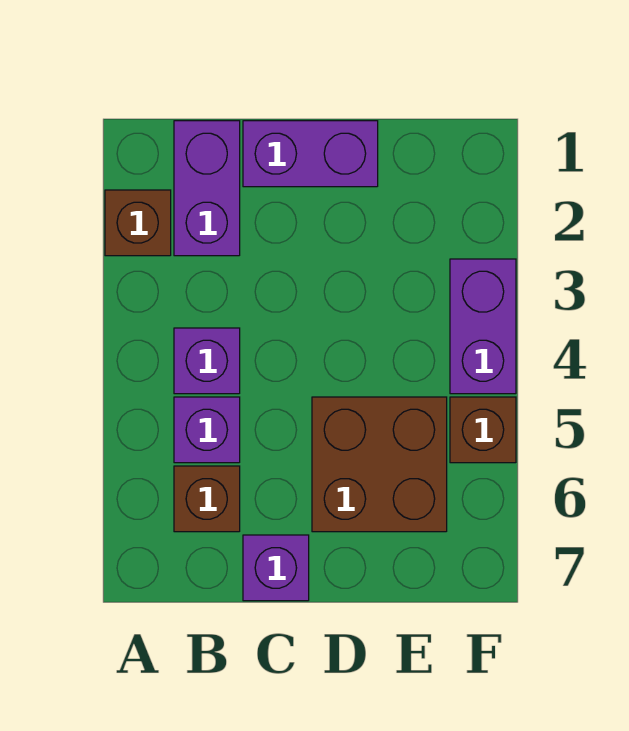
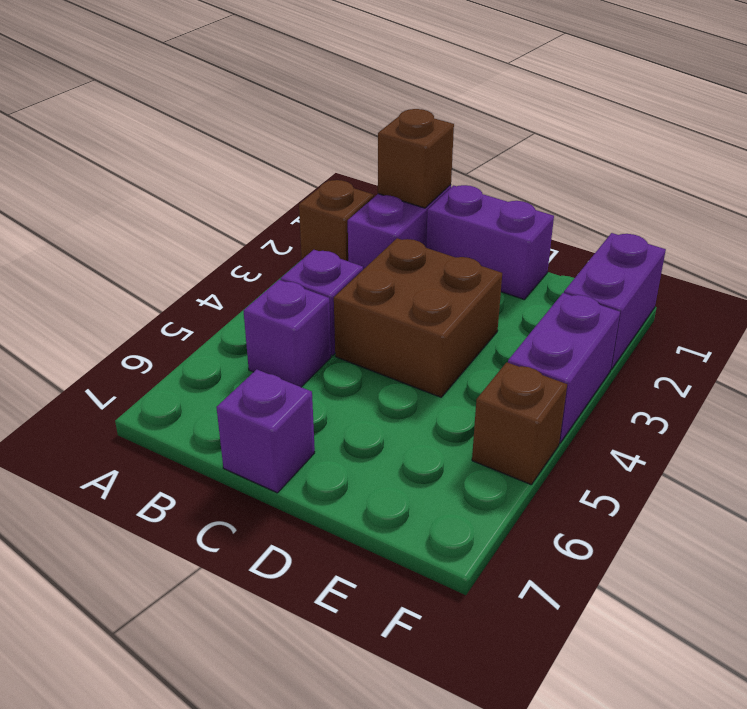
brown brick B6 level 1 -> brown brick B1 level 2
brown brick D5:E6 level 1 -> brown brick C3:D4 level 1
none -> purple brick F1:F2 level 1

